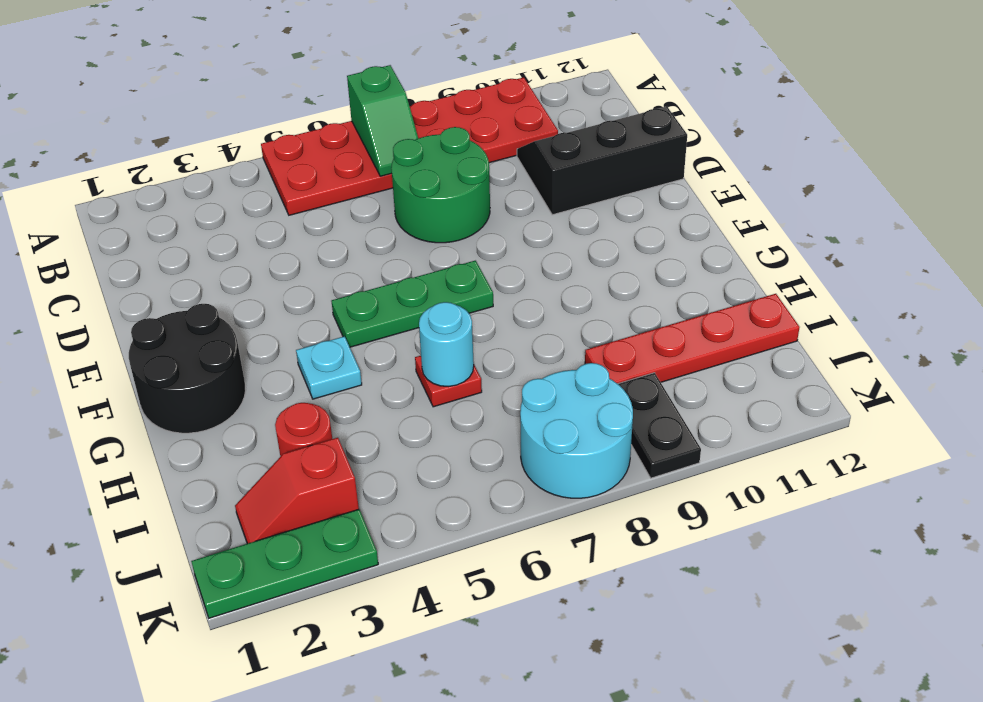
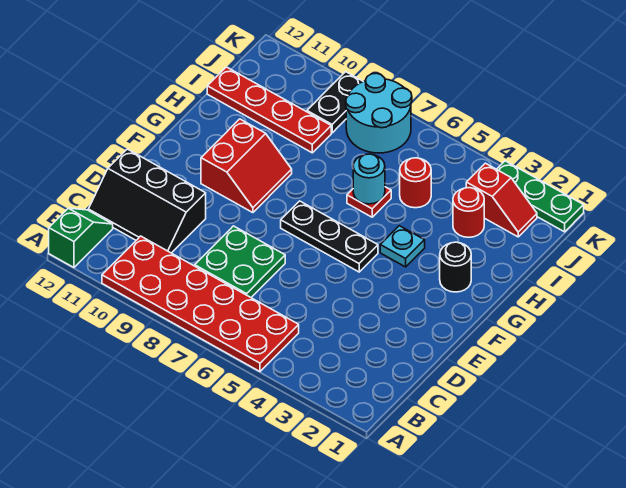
green slope A7:B7 level 2 top A -> green slope A12:B12 level 1 top A
green round brick C7:D8 level 1 -> green plate C7:D8 level 1
black round brick F1:G2 level 1 -> black round brick G2 level 1
green plate F5:F7 level 1 -> black plate F5:F7 level 1
none -> red slope F9:G10 level 1 top 10
none -> red round brick I5 level 1

